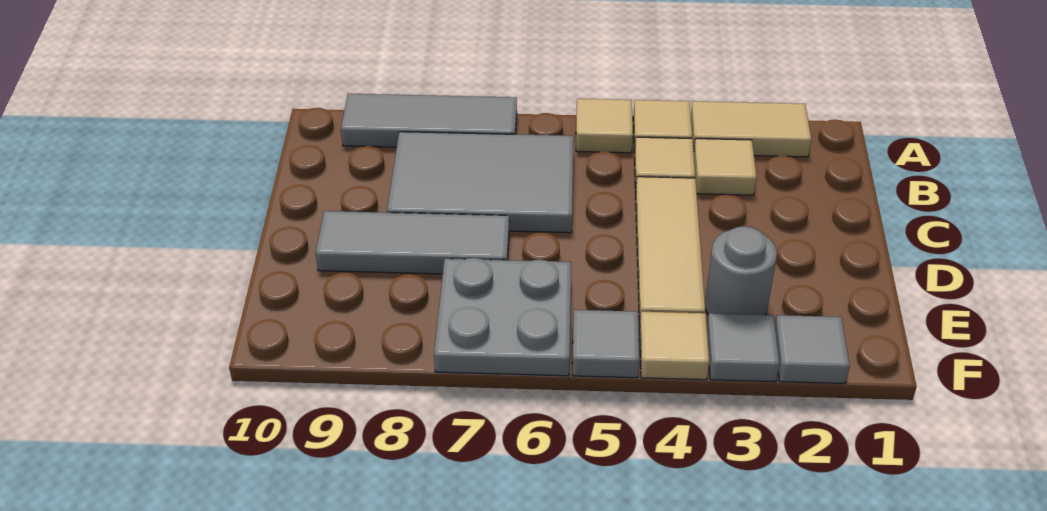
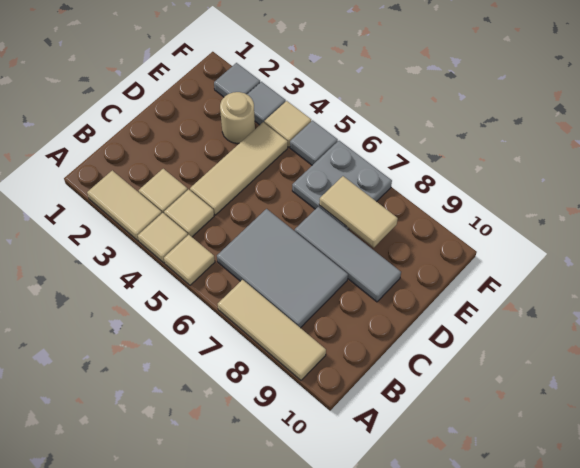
grey tile A7:A9 level 1 -> tan tile A7:A9 level 1
grey round brick E3 level 1 -> tan round brick E3 level 1
none -> tan tile E7:E8 level 2

